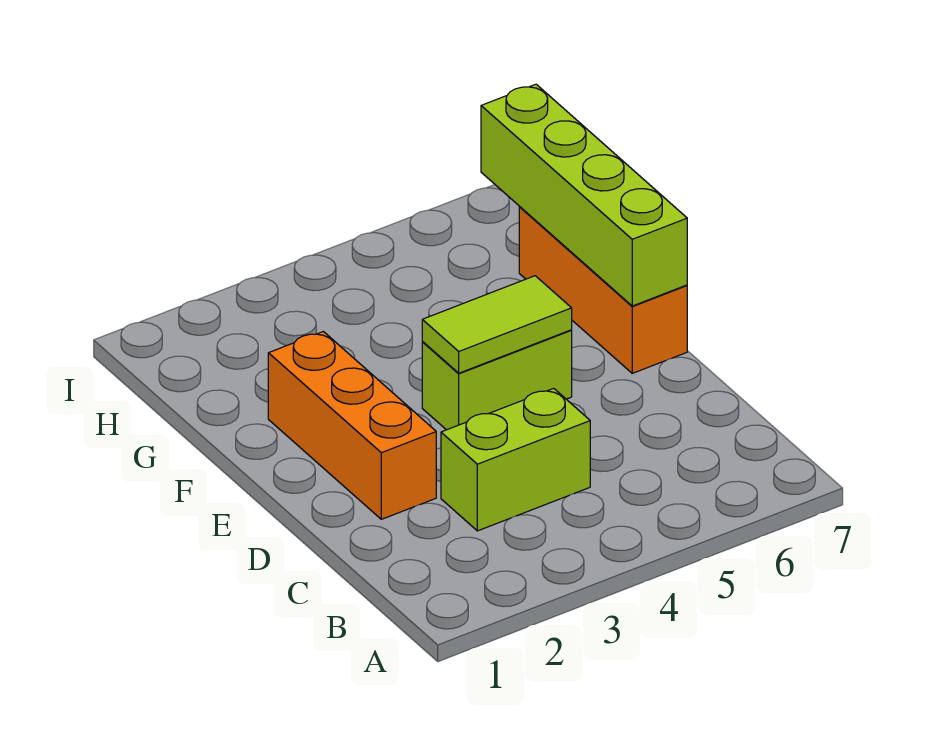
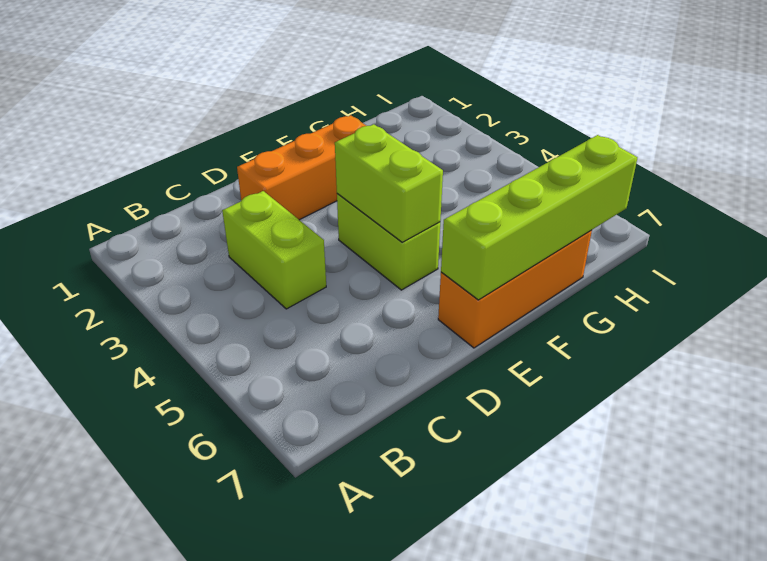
lime tile E4:E5 level 2 -> lime brick E4:E5 level 2

